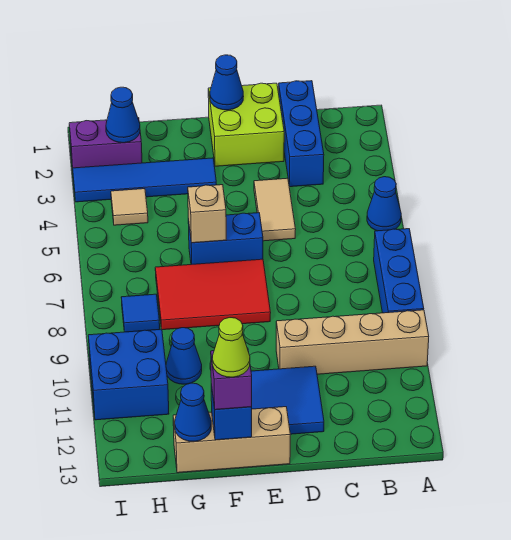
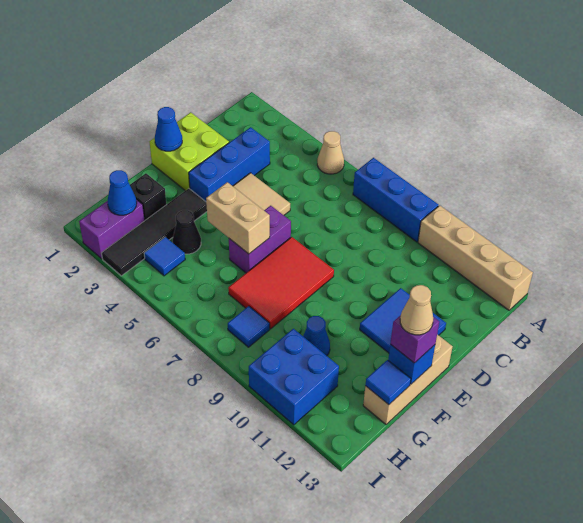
blue cone A5 level 1 -> tan cone A5 level 1
tan brick A10:D10 level 1 -> tan brick A10:A13 level 1
blue brick C1:C3 level 1 -> blue brick C3:E3 level 1
blue brick E6:F6 level 1 -> purple brick E6:F6 level 1
blue tile F3:I3 level 1 -> black tile F3:I3 level 1
tan brick F6 level 2 -> tan brick F5:F6 level 2
lime cone F13 level 4 -> tan cone F13 level 4
none -> black brick G2 level 1
none -> black cone G4 level 1
blue cone G13 level 2 -> blue tile G13 level 2
tan tile H4 level 1 -> blue tile H4 level 1

